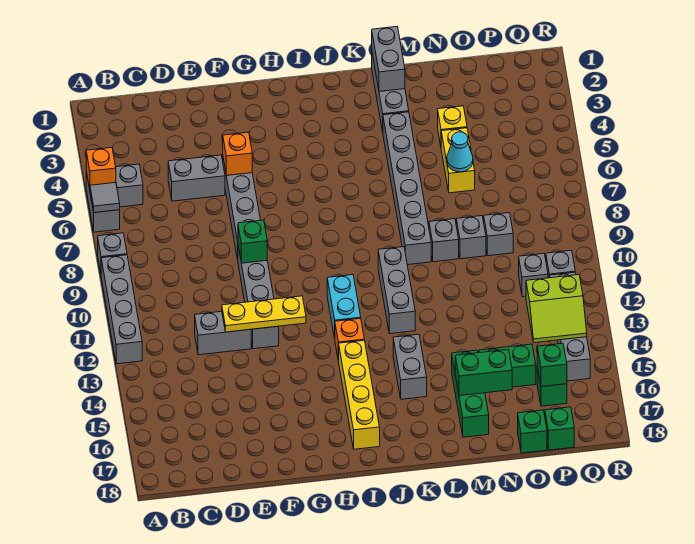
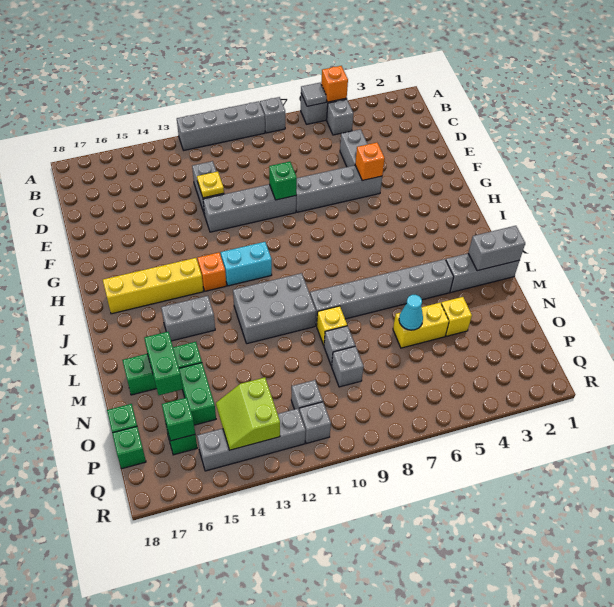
yellow plate E12:G12 level 2 -> yellow plate E12 level 2
grey brick K10:K12 level 1 -> grey brick K10:L12 level 1
grey brick M9 level 1 -> yellow brick M9 level 1

